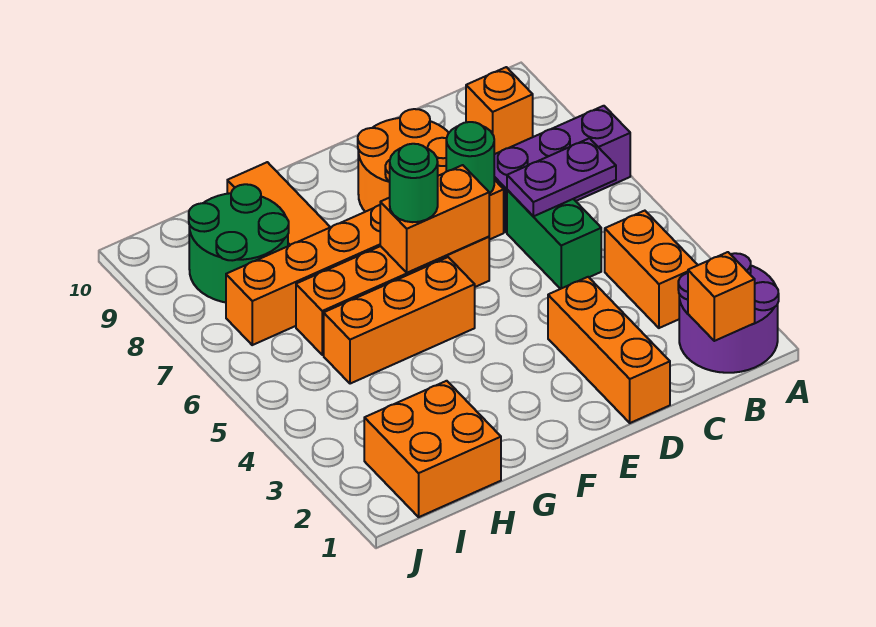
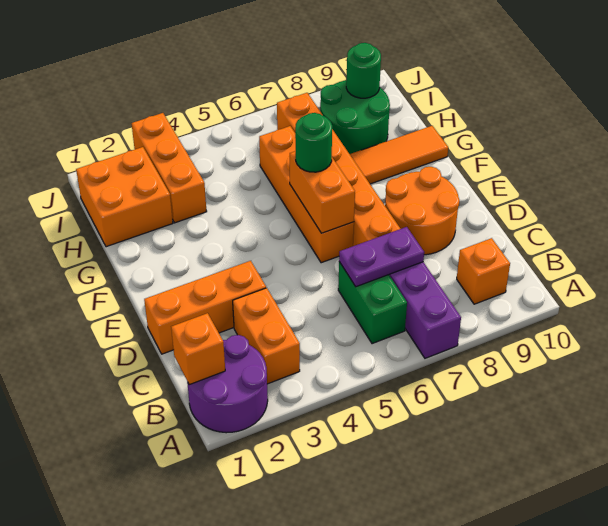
orange brick B3:B4 level 1 -> orange brick B3:C3 level 1
purple plate B6:C6 level 2 -> purple plate C6:C7 level 2
green brick C5:C6 level 1 -> green brick B6:C6 level 1
green round brick D7 level 2 -> green round brick I9 level 2
orange brick F5:H5 level 1 -> orange brick H3:J3 level 1

